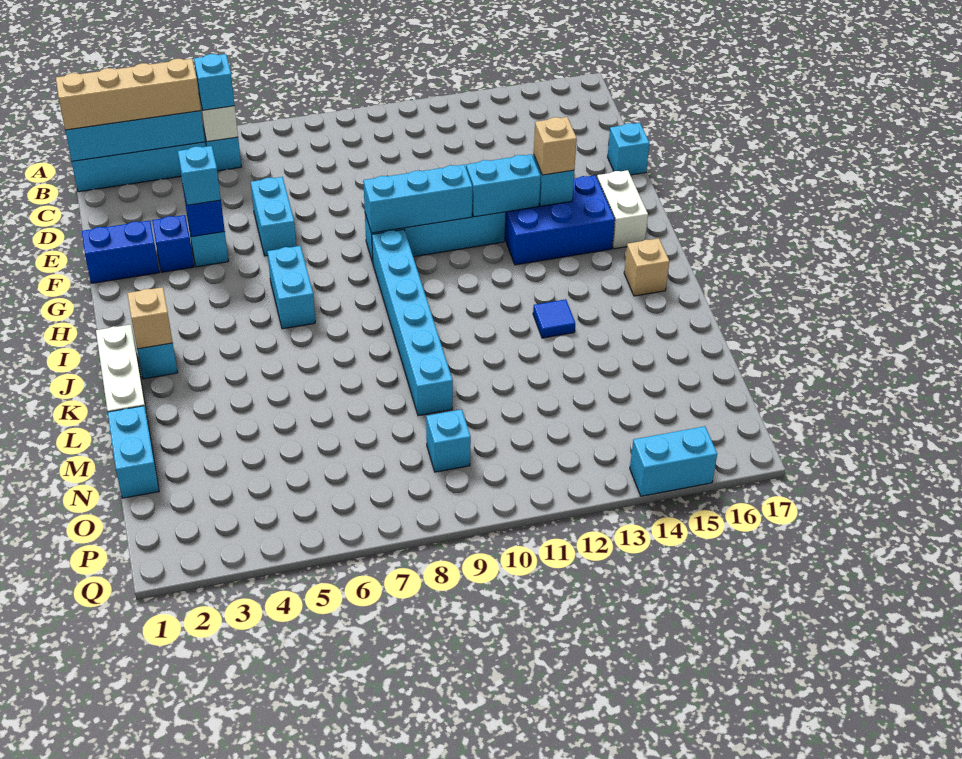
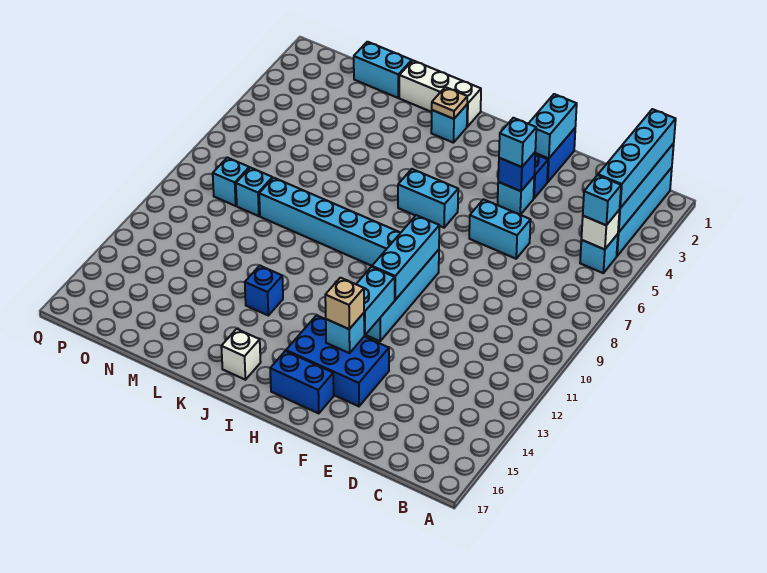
tan brick B1:B4 level 3 -> cyan brick B1:B4 level 3
cyan brick E17 level 1 -> cyan brick N9 level 1
blue brick G13:H15 level 1 -> blue brick F14:H15 level 1
white brick G16:H16 level 1 -> blue brick G16:H16 level 1
tan brick J2 level 2 -> tan plate J2 level 2
tan brick J16 level 1 -> white brick J16 level 1
blue tile K13 level 1 -> blue brick K13 level 1
cyan brick Q14:Q15 level 1 -> cyan brick F1:F2 level 2

